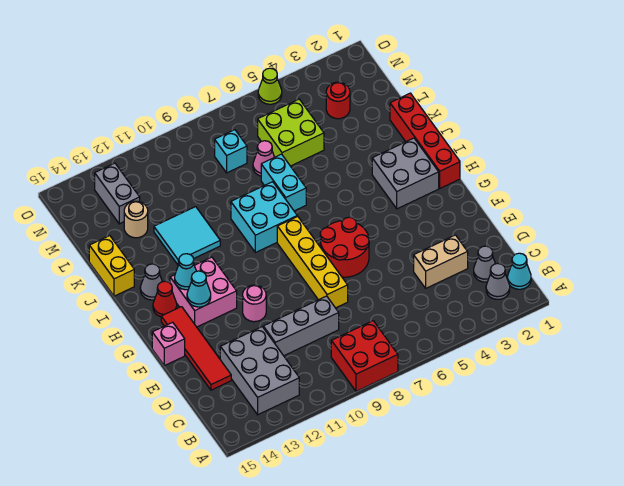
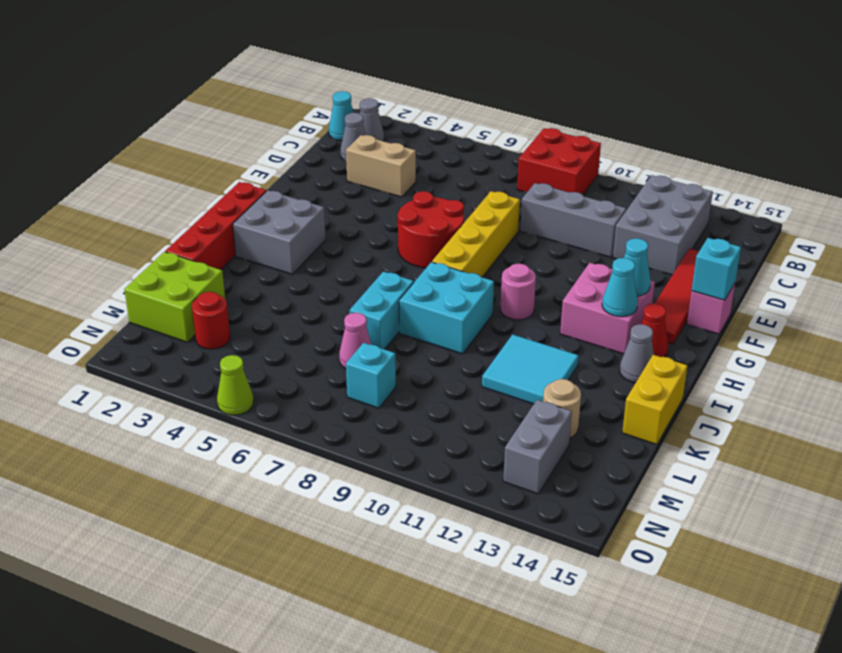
pink round brick F11 level 1 -> pink round brick H10 level 1
none -> cyan brick F15 level 2
lime brick L5:M6 level 1 -> lime brick L1:M2 level 1

